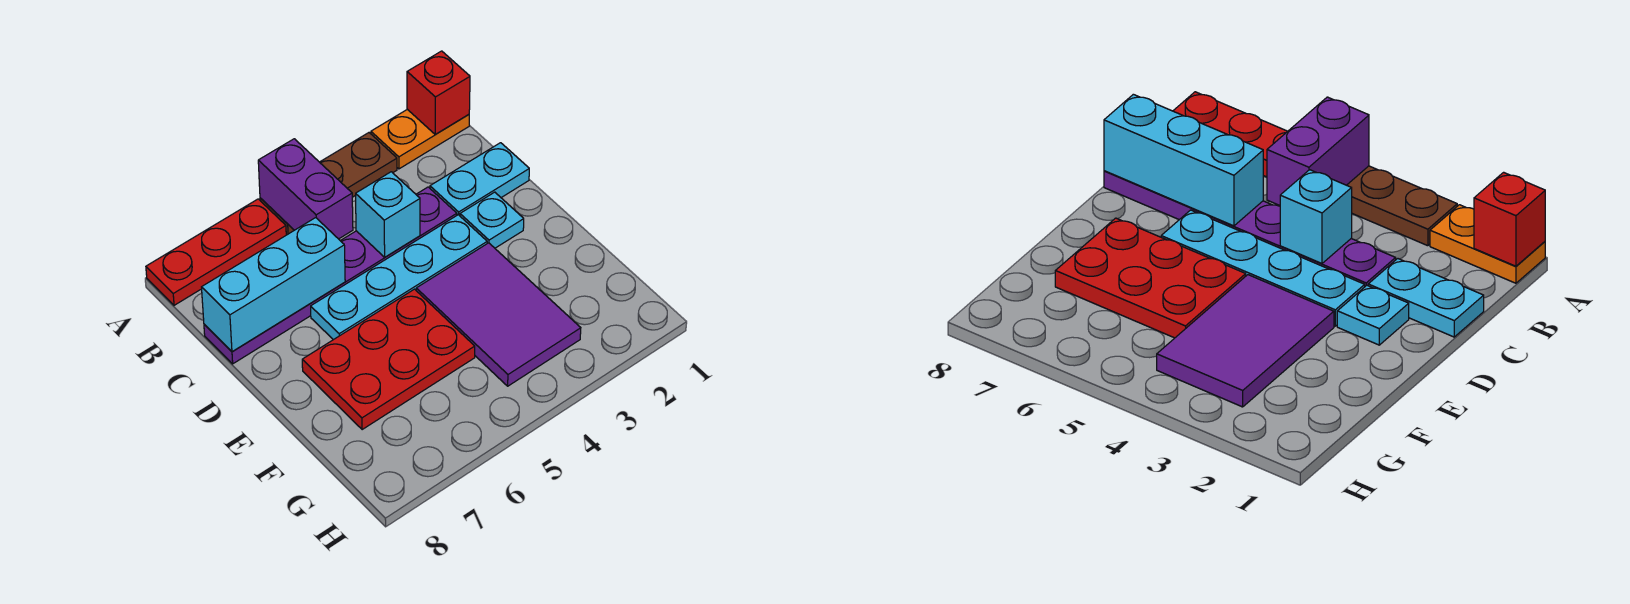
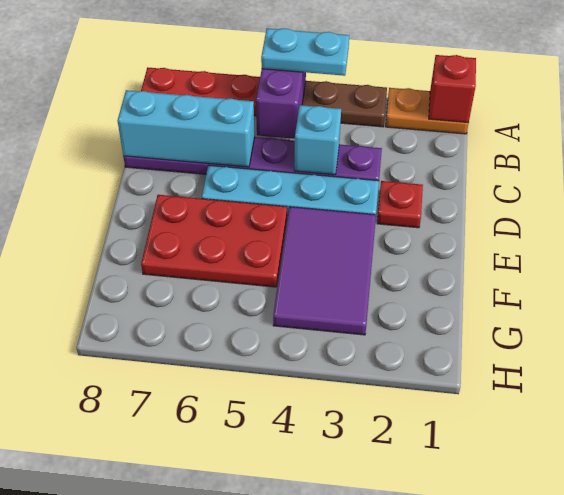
cyan plate C1:C2 level 1 -> cyan plate A4:A5 level 3
cyan plate D2 level 1 -> red plate D2 level 1

